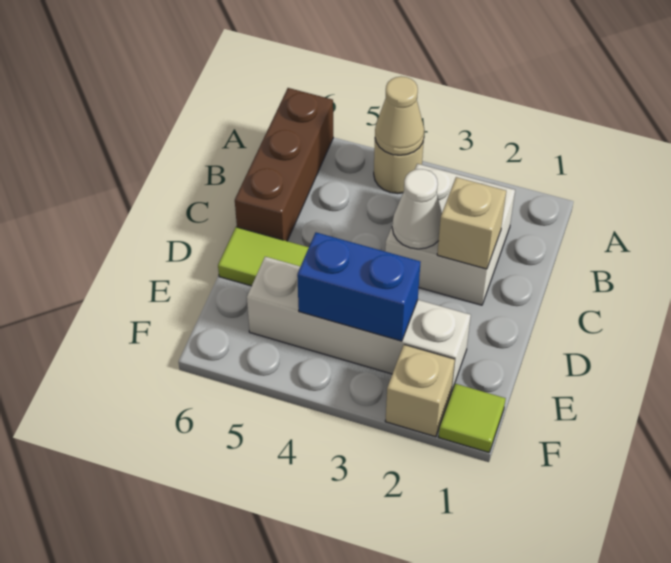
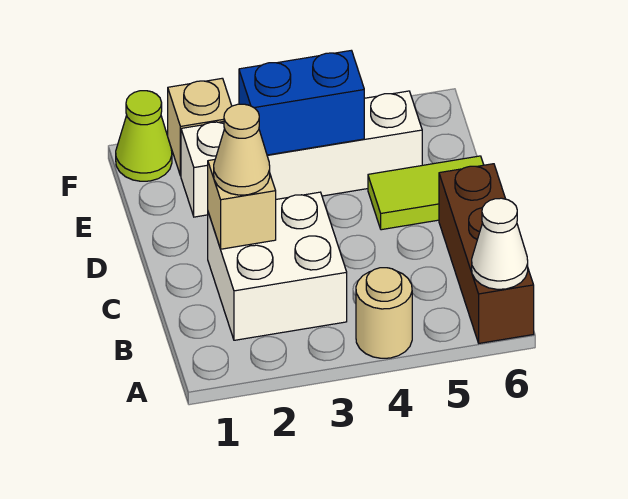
tan cone A4 level 2 -> tan cone C2 level 3
white cone C3 level 2 -> white cone A6 level 2
lime tile F1 level 1 -> lime cone F1 level 1

